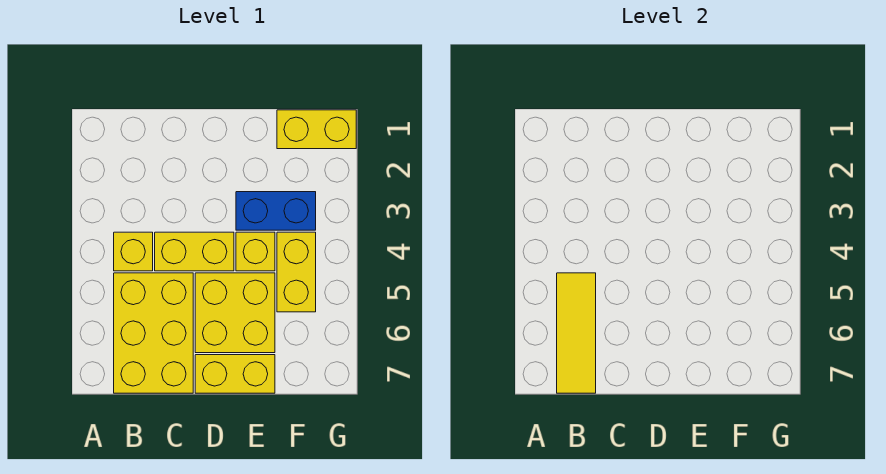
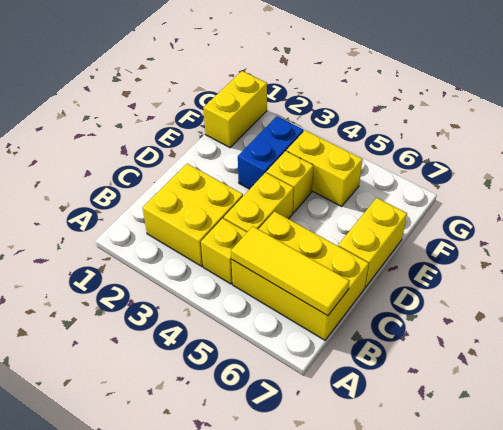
yellow brick D5:E6 level 1 -> yellow brick B2:C3 level 1

